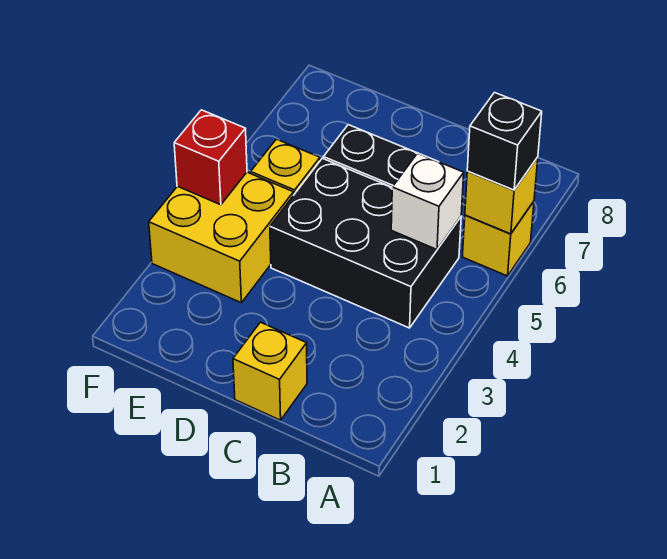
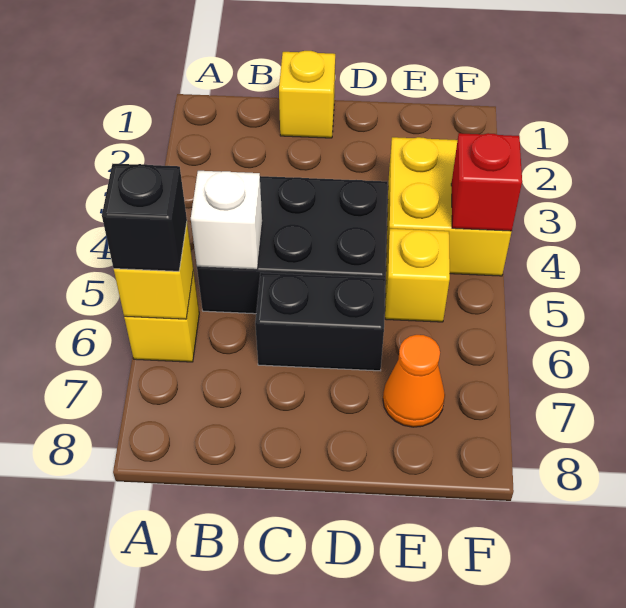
none -> orange cone E7 level 1

